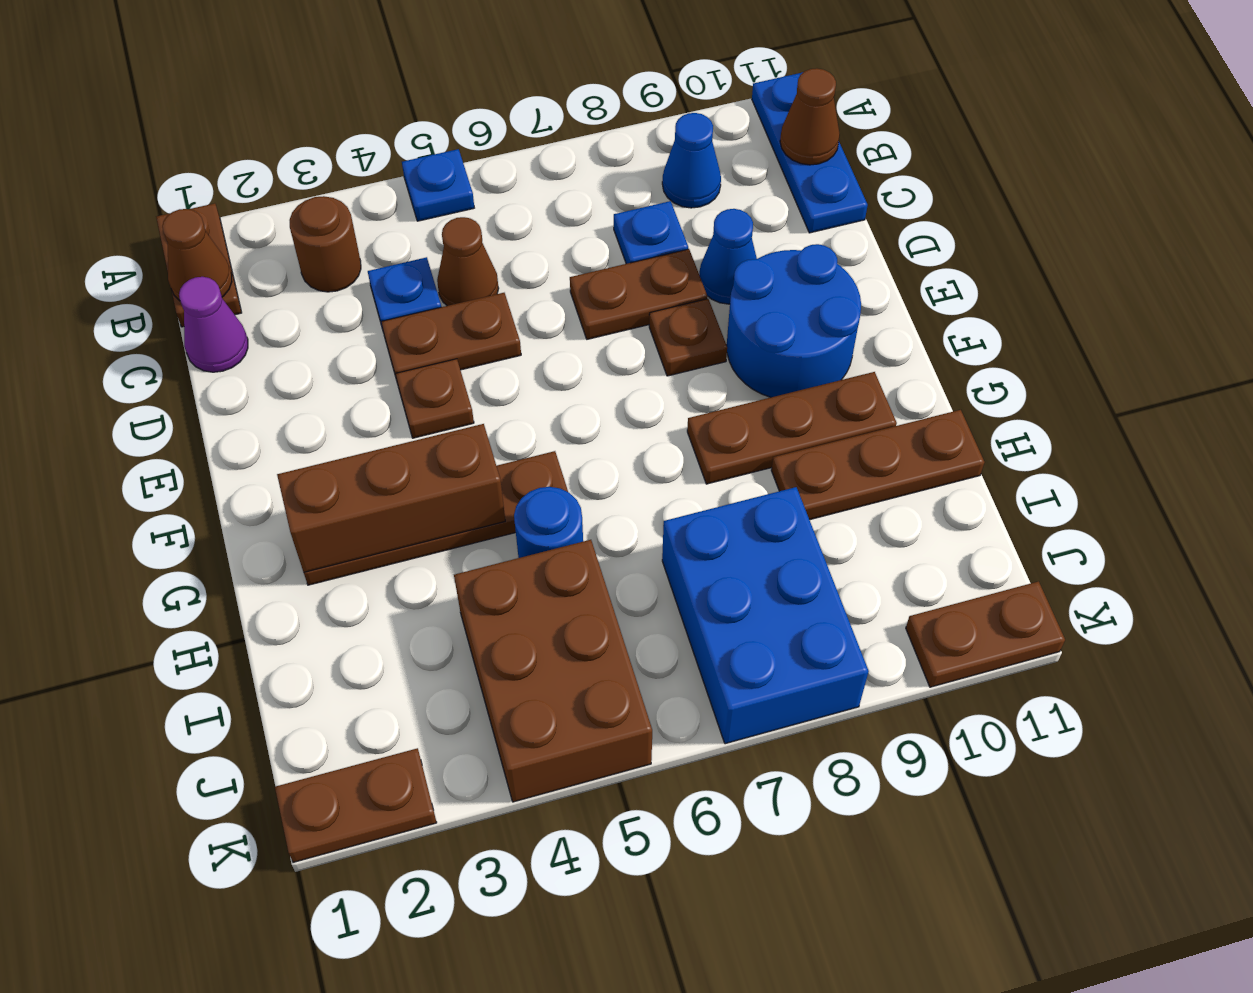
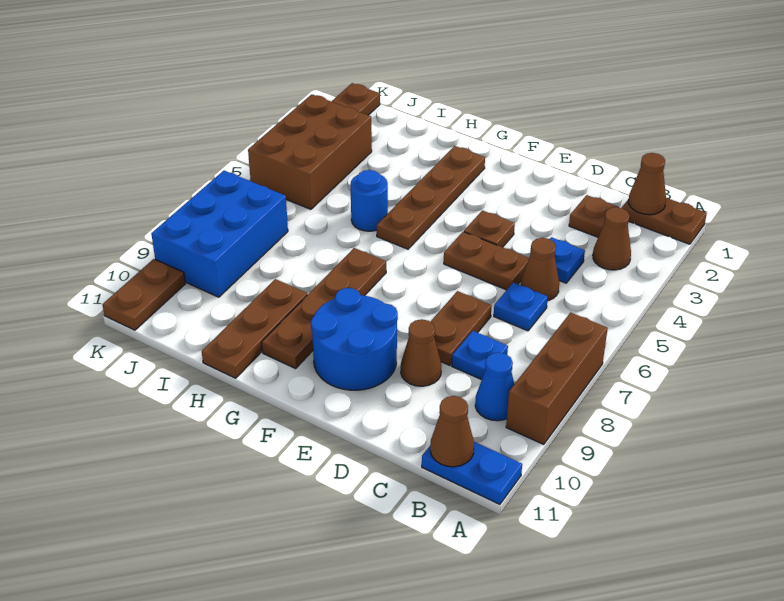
blue plate A5 level 1 -> blue plate C6 level 1
blue plate A11:C11 level 1 -> blue plate A11:B11 level 1
brown round brick B3 level 1 -> brown cone B3 level 1
purple cone C1 level 1 -> none
brown plate D4:D5 level 1 -> brown plate D5:E5 level 1
blue cone D9 level 1 -> brown cone D9 level 1
brown plate E8 level 1 -> brown plate C2 level 1
brown brick G2:G4 level 2 -> brown brick A7:A9 level 1
brown plate G8:G10 level 1 -> brown plate G7:G10 level 1
brown brick I4:K5 level 1 -> brown brick J3:K5 level 1
blue brick I7:K8 level 1 -> blue brick J7:K9 level 1

